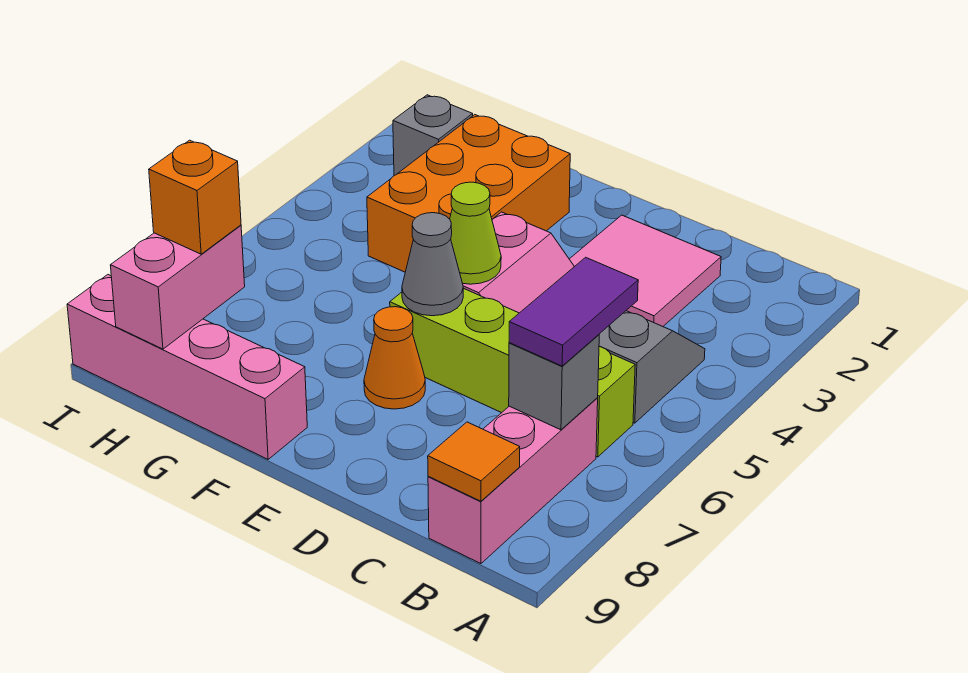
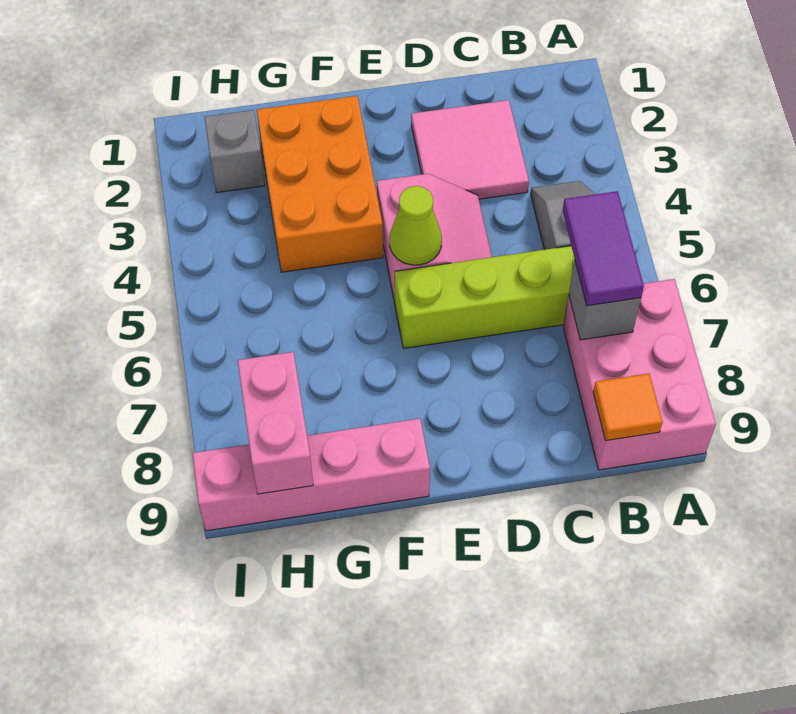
pink brick B7:B9 level 1 -> pink brick A7:B9 level 1
grey cone E6 level 2 -> none
orange cone E7 level 1 -> none
orange brick H8 level 3 -> none

